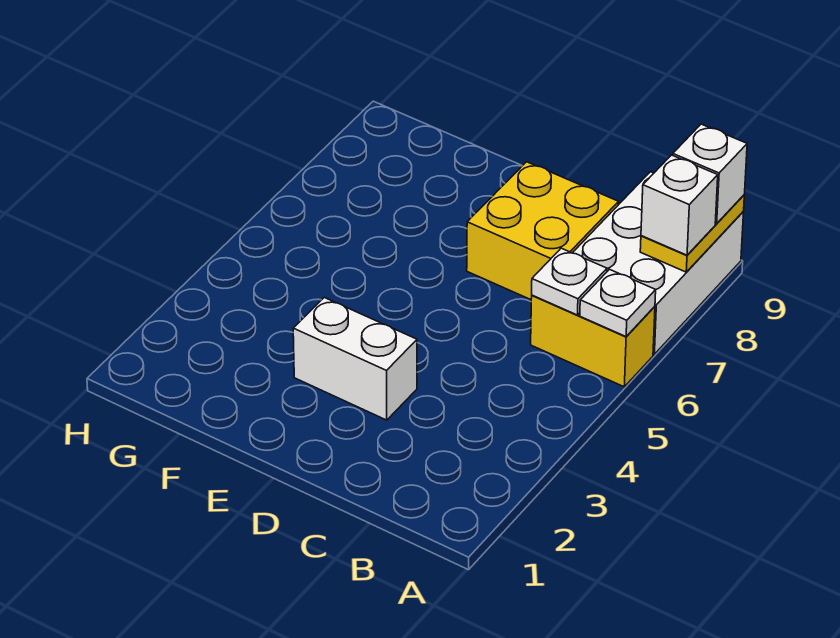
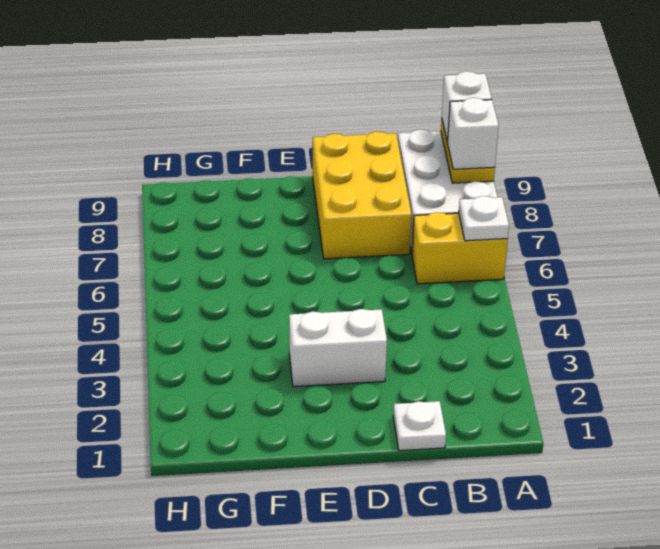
white plate B6 level 2 -> white plate C1 level 1
yellow brick C7:D8 level 1 -> yellow brick C7:D9 level 1

